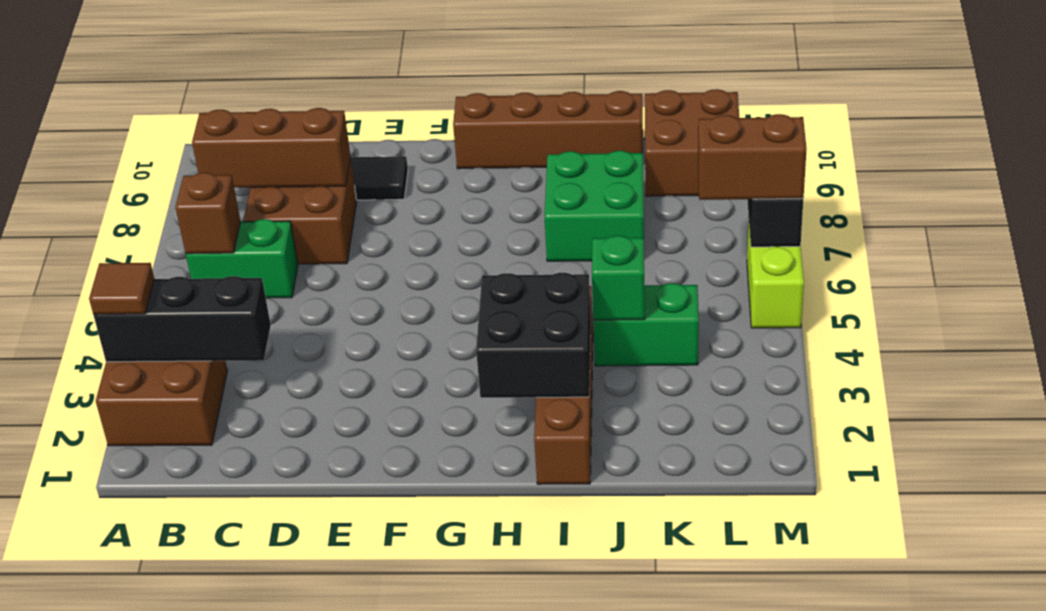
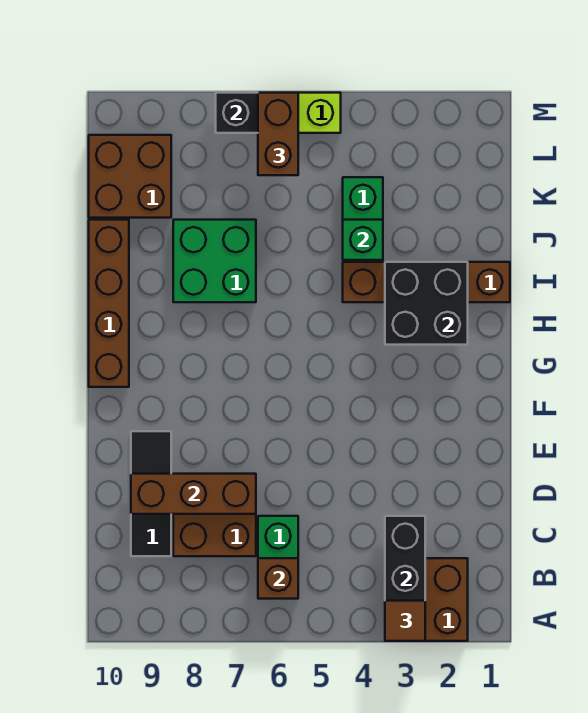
brown brick B8:D8 level 2 -> brown brick D7:D9 level 2

